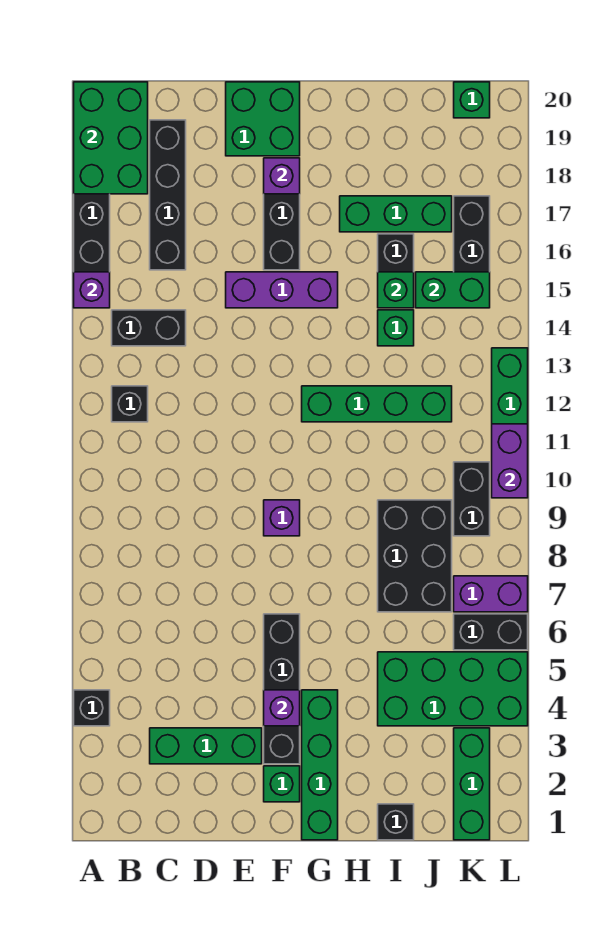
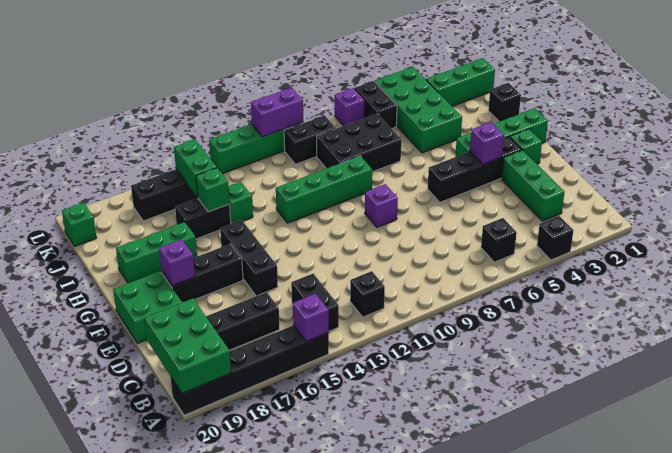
green brick A18:B20 level 2 -> green brick A19:C20 level 2
none -> black brick B6 level 1
purple brick E15:G15 level 1 -> black brick E15:G15 level 1
green brick G12:J12 level 1 -> green brick H9:H12 level 1
green brick H17:J17 level 1 -> green brick H17:H19 level 1
purple brick K7:L7 level 1 -> purple brick L7 level 1

